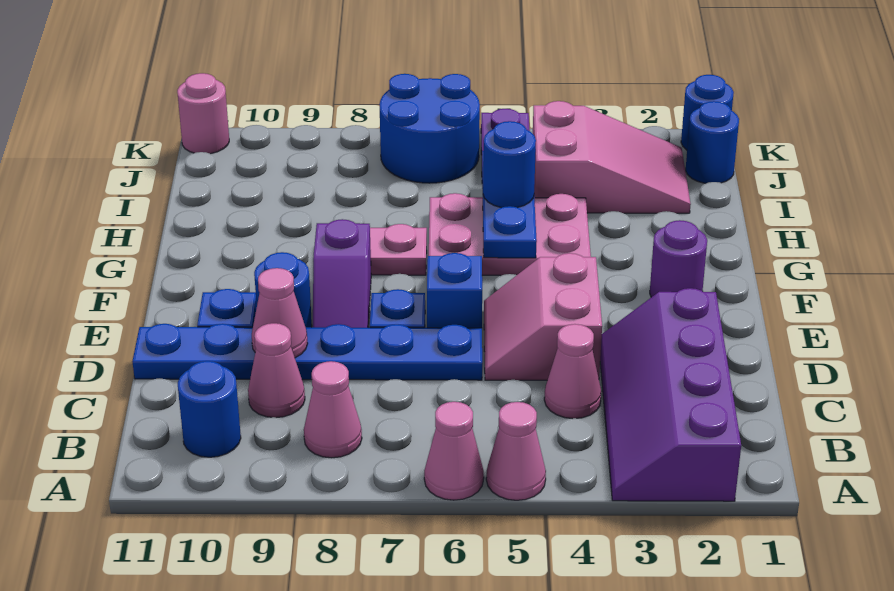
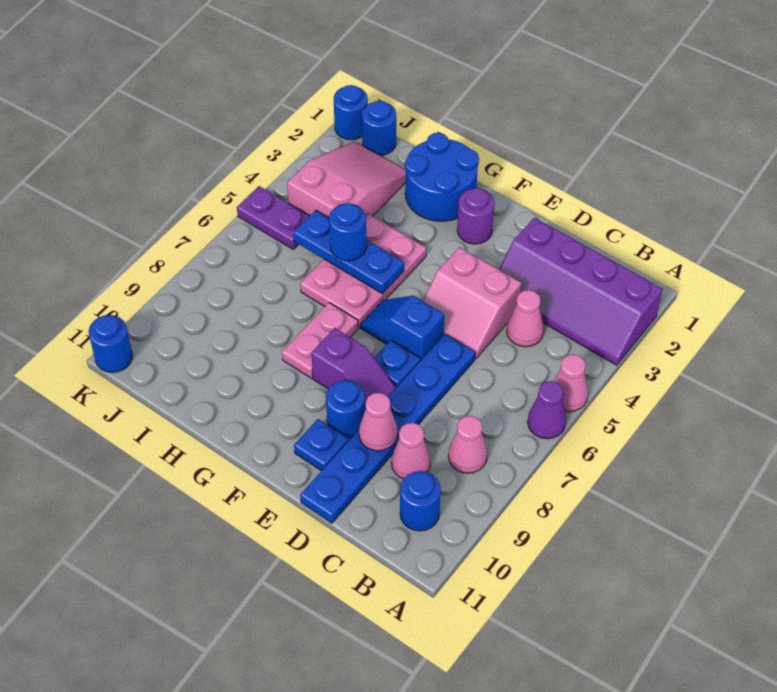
pink cone A6 level 1 -> purple cone A6 level 1
blue round brick J6:K7 level 1 -> blue round brick G1:H2 level 1
pink round brick K11 level 1 -> blue round brick K11 level 1

